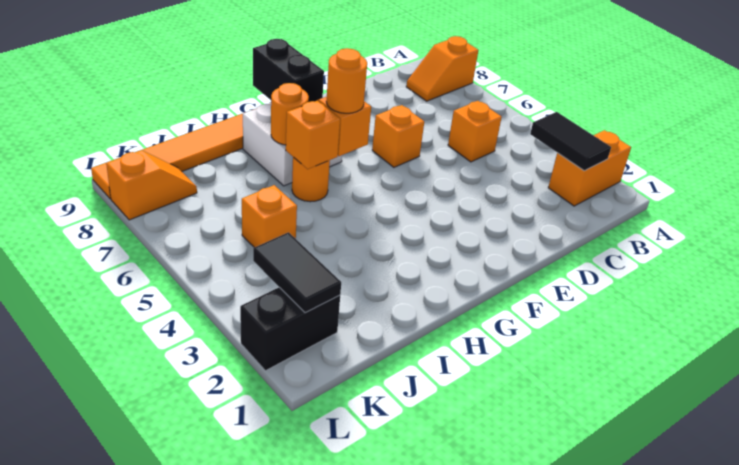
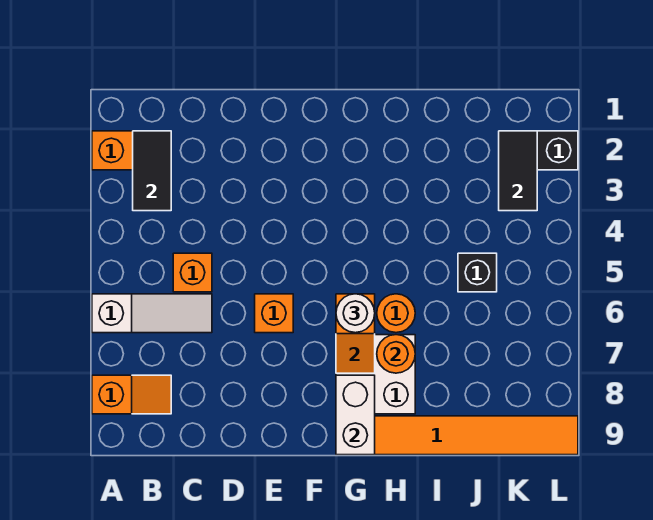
none -> white slope A6:C6 level 1 top A
orange round brick G6 level 3 -> white round brick G6 level 3
black brick G8:G9 level 2 -> white brick G8:G9 level 2
orange brick H6 level 2 -> none
orange brick J5 level 1 -> black brick J5 level 1
orange slope K8:L8 level 1 top L -> none

